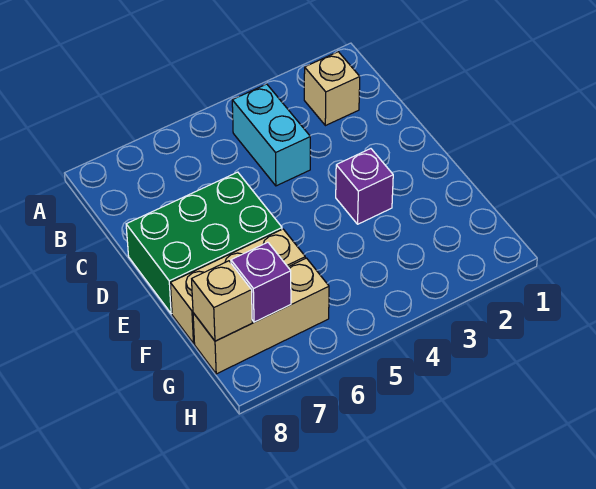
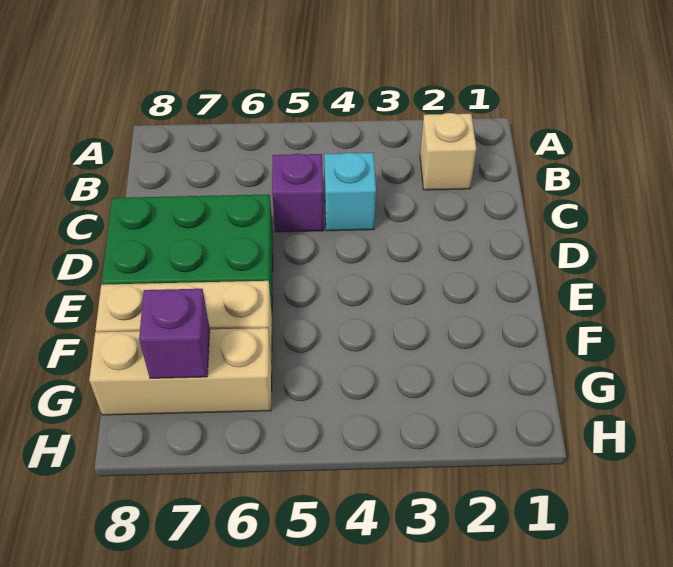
cyan brick B4:C4 level 1 -> cyan brick C4 level 1
purple brick E3 level 1 -> purple brick C5 level 1
tan brick G8 level 2 -> none

